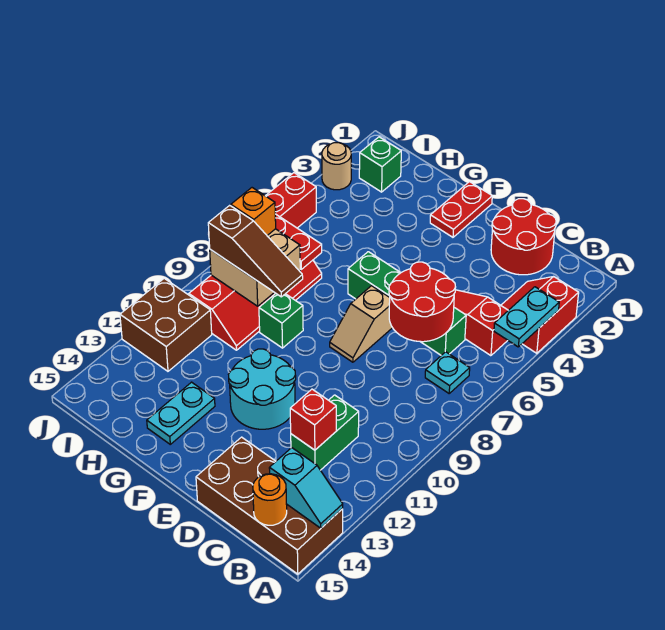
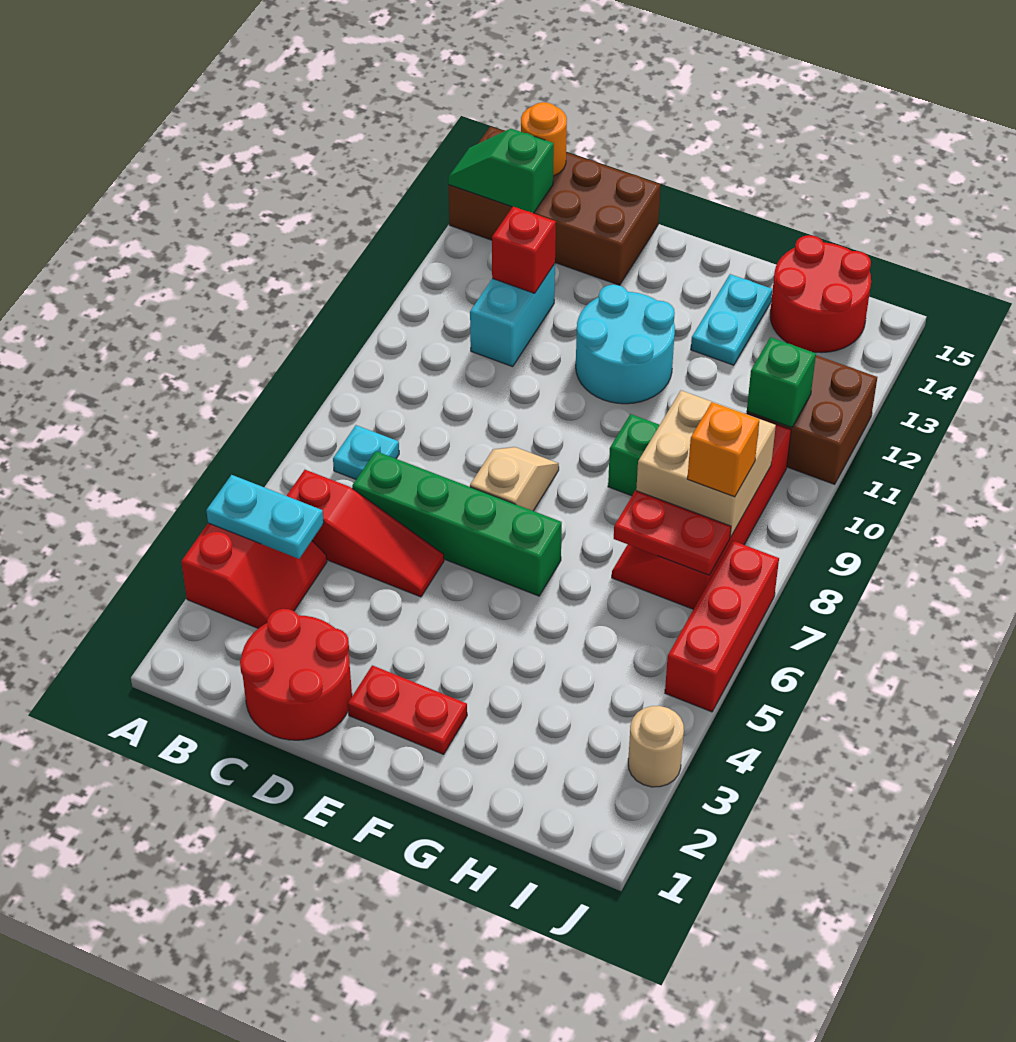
cyan plate A4:A5 level 2 -> cyan plate A4:B4 level 2
cyan slope A14:B14 level 2 top B -> green slope A14:B14 level 2 top B
red round brick C6:D7 level 2 -> red round brick H14:I15 level 1
green brick C11:C12 level 1 -> cyan brick C11:C12 level 1
red plate F1:F2 level 1 -> red plate E2:F2 level 1
brown slope G9:I9 level 3 top I -> none
green brick I2 level 1 -> green brick I11 level 2

